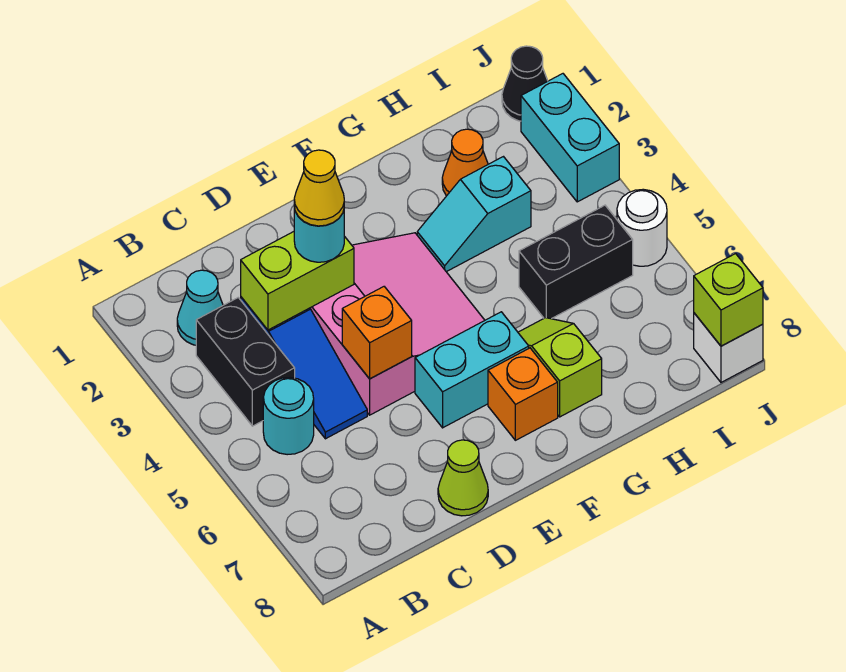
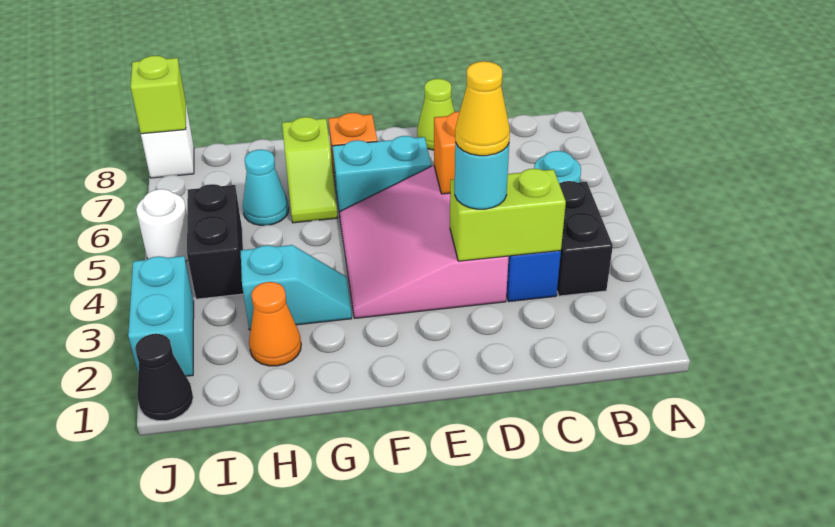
cyan cone B2 level 1 -> cyan cone H6 level 1
black brick H5:I5 level 1 -> black brick I4:I5 level 1

